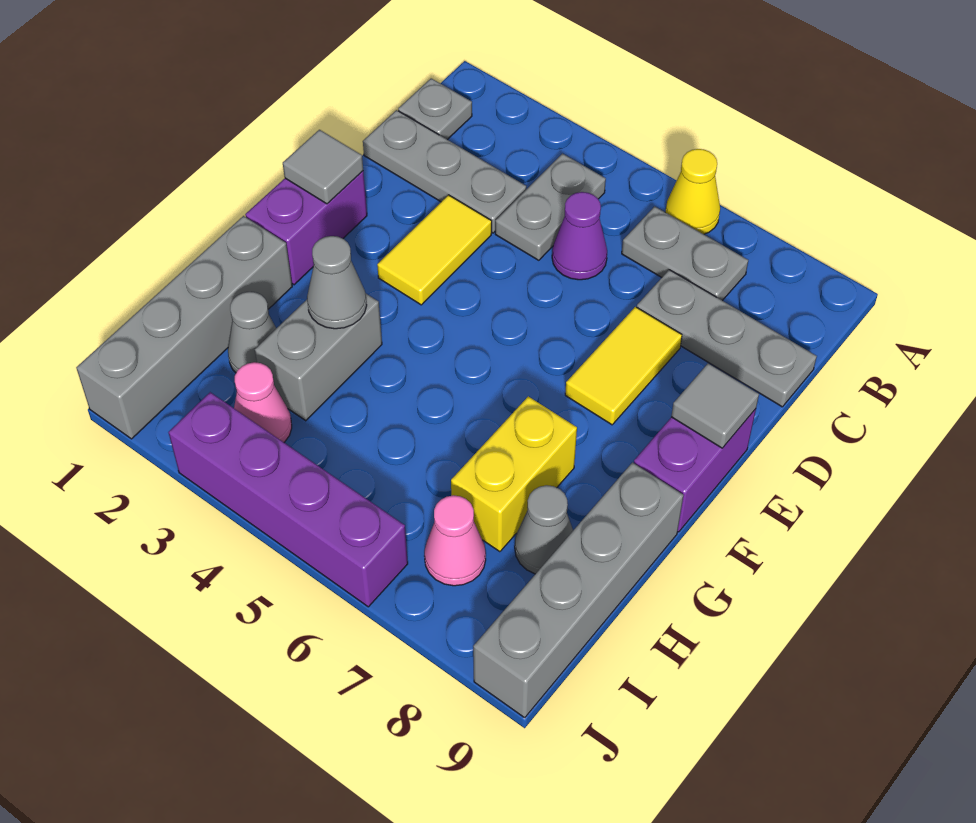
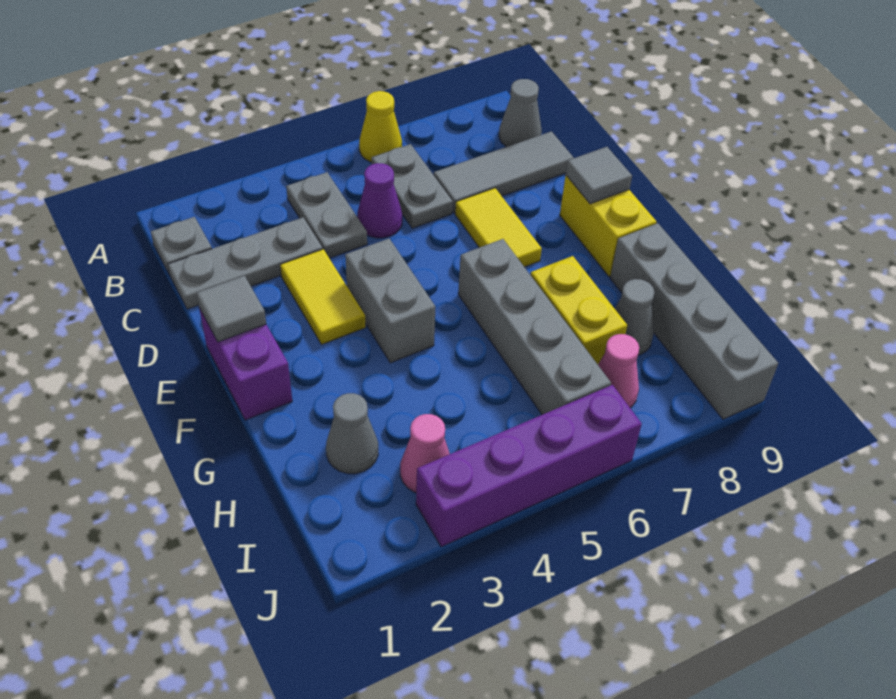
grey plate B6:B7 level 1 -> grey plate B6:C6 level 1
grey plate C7:C9 level 1 -> grey tile C7:C9 level 1
purple brick E9:F9 level 1 -> yellow brick E9:F9 level 1
grey brick G1:J1 level 1 -> grey brick F6:I6 level 1
grey brick G3:H3 level 1 -> grey brick E4:F4 level 1
grey cone G3 level 2 -> grey cone B9 level 1

